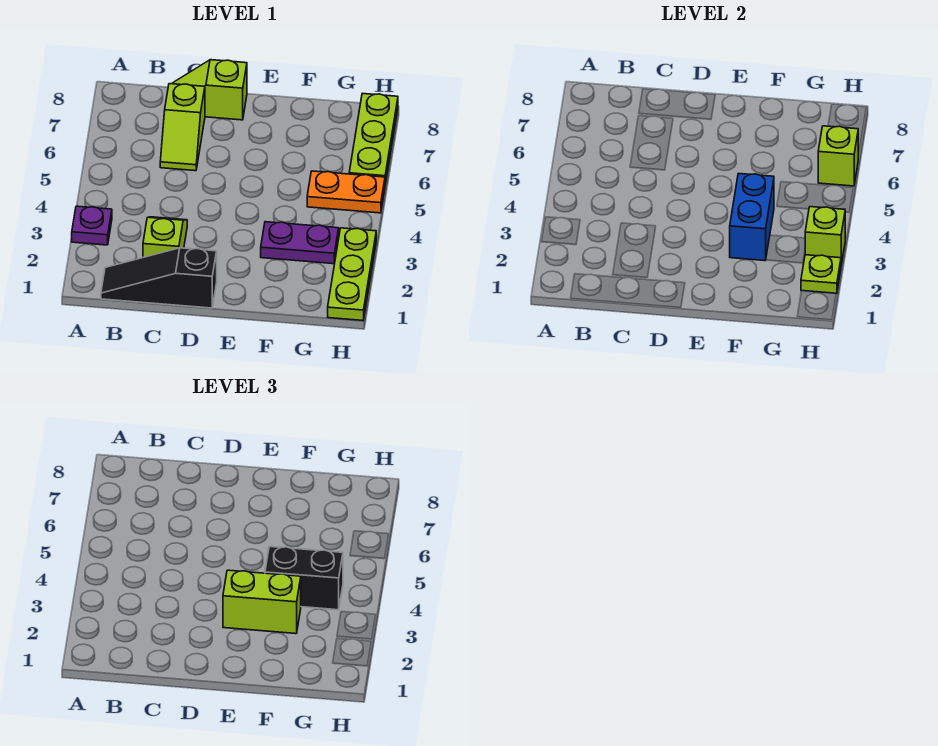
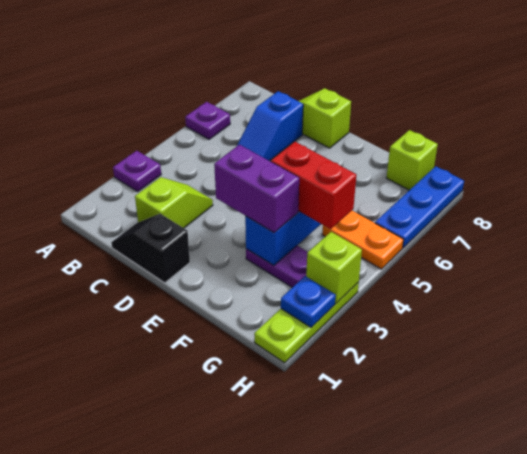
none -> purple plate A6 level 1
black slope B1:D1 level 1 top D -> black slope C1:D1 level 1 top D
lime slope C6:C7 level 1 top 7 -> blue slope C6:C7 level 1 top 7
lime brick E3:F3 level 3 -> purple brick E3:F3 level 3
black brick F4:G4 level 3 -> red brick F4:G4 level 3
lime plate H2 level 2 -> blue plate H2 level 2
lime plate H6:H8 level 1 -> blue plate H6:H8 level 1
lime brick H6 level 2 -> lime brick G8 level 1

